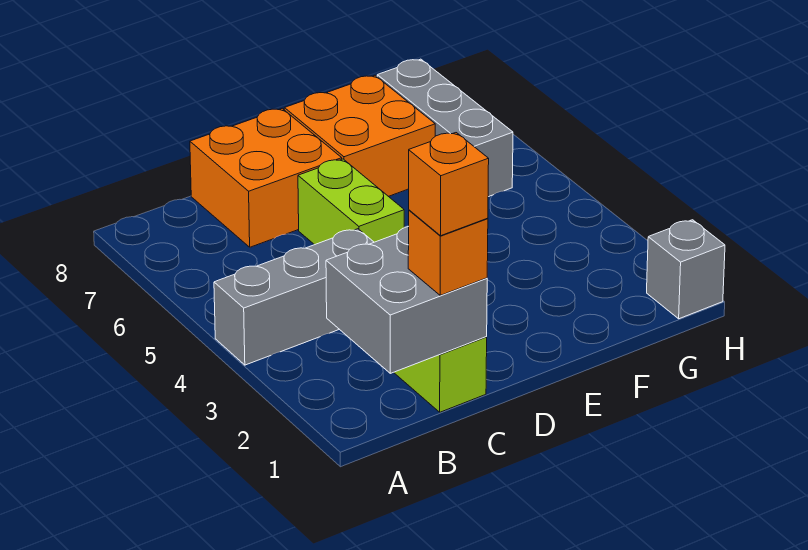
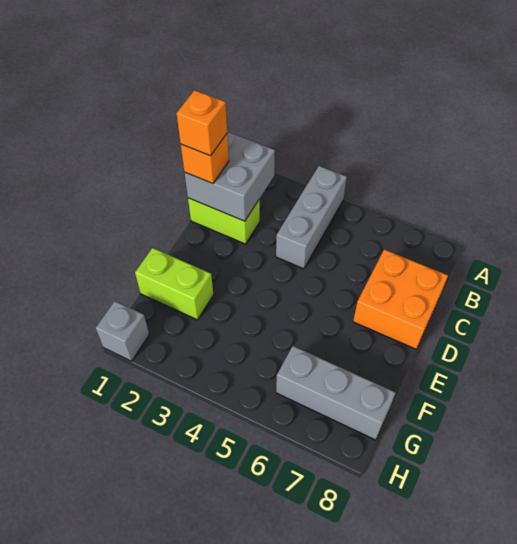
lime brick D5:D6 level 1 -> lime brick F1:F2 level 1
orange brick E7:F8 level 1 -> none

